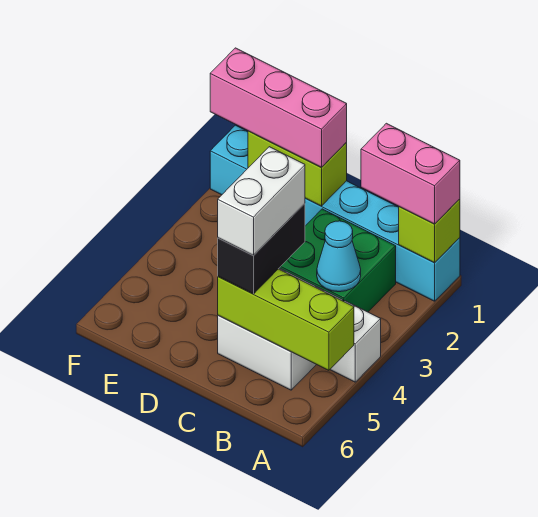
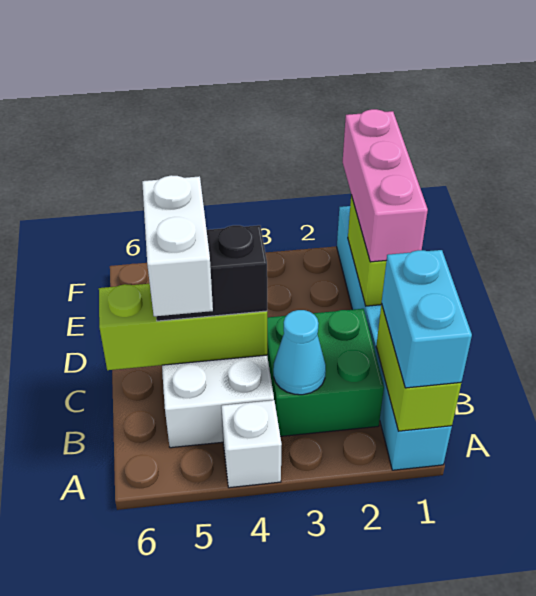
lime brick A1 level 2 -> lime brick A1:B1 level 2
pink brick A1:B1 level 3 -> cyan brick A1:B1 level 3
lime brick A5:C5 level 2 -> lime brick C4:C6 level 2
white brick C4:C5 level 4 -> white brick B5:C5 level 4

